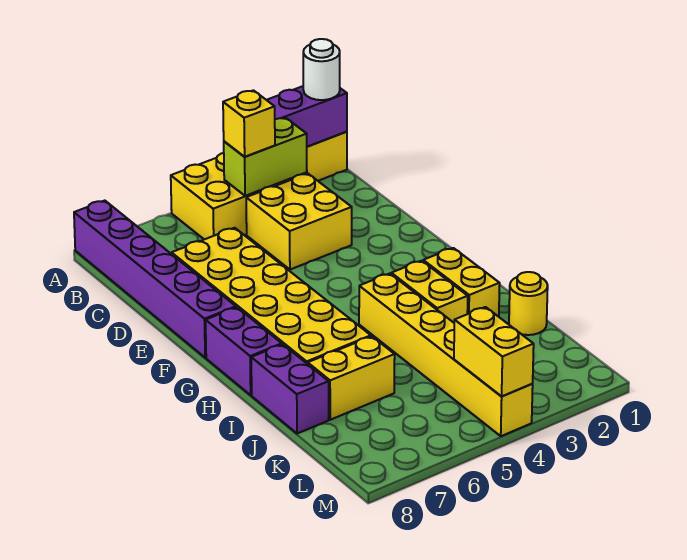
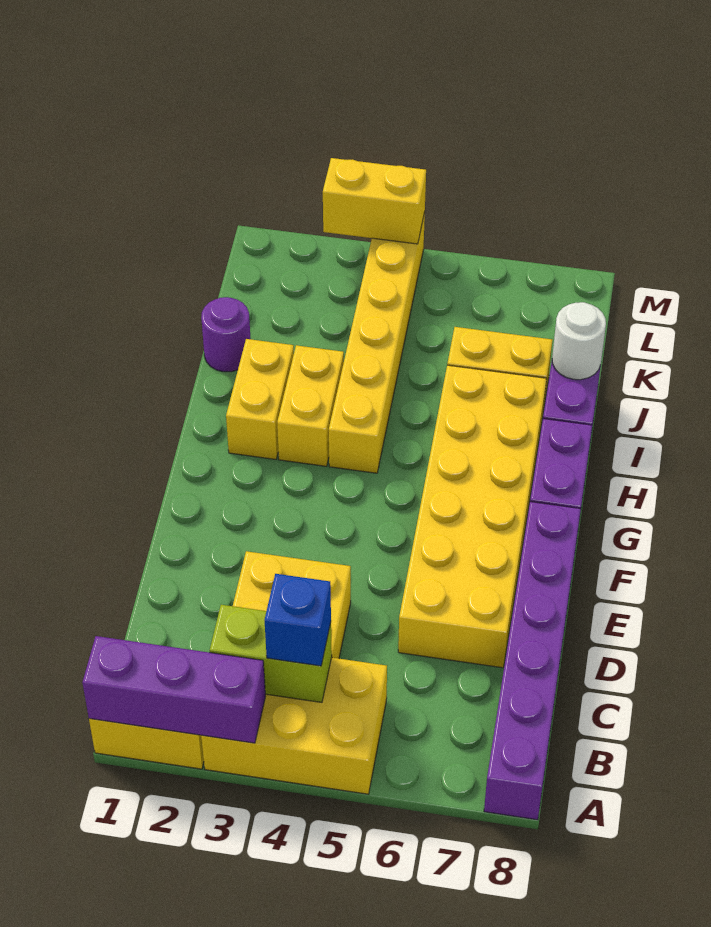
white round brick A1 level 3 -> white round brick J8 level 2
yellow brick B4 level 3 -> blue brick B4 level 3
yellow round brick J1 level 1 -> purple round brick J1 level 1
yellow brick L4:M4 level 2 -> yellow brick M3:M4 level 2

